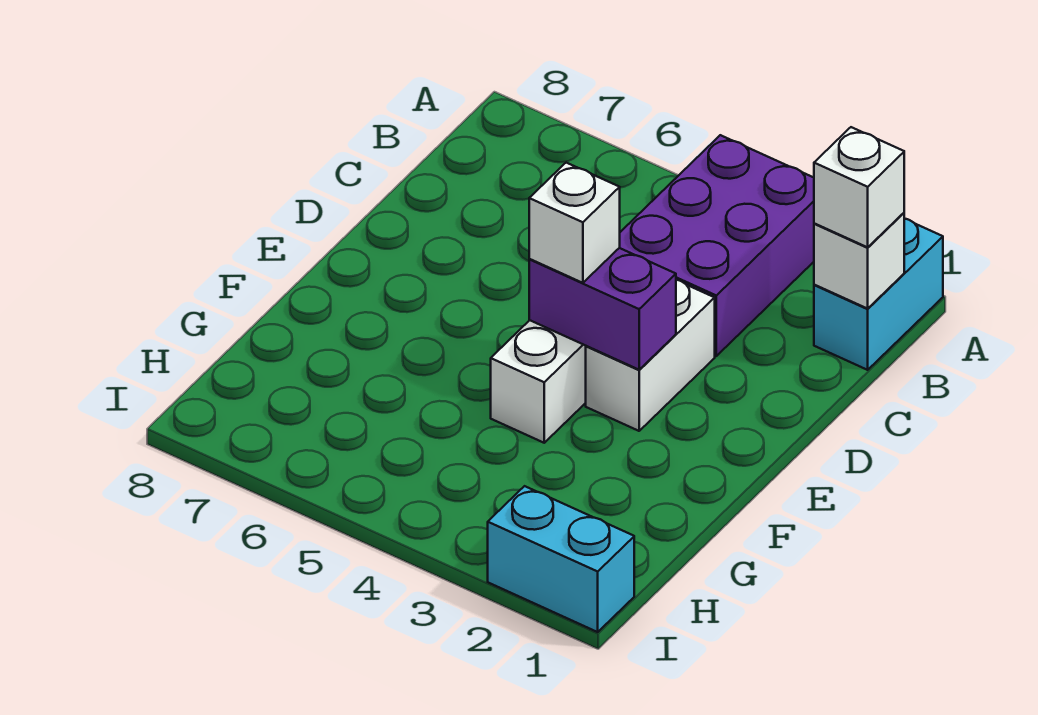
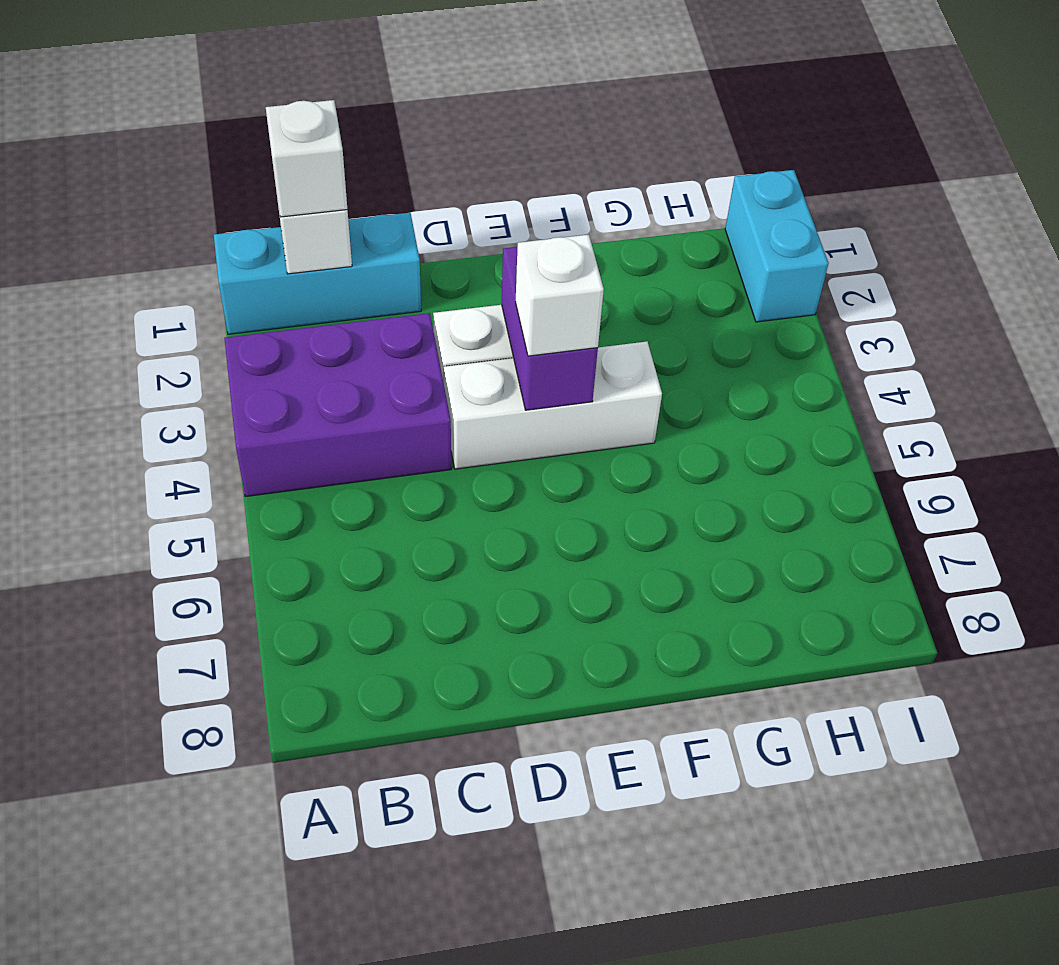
cyan brick A1:B1 level 1 -> cyan brick A1:C1 level 1

